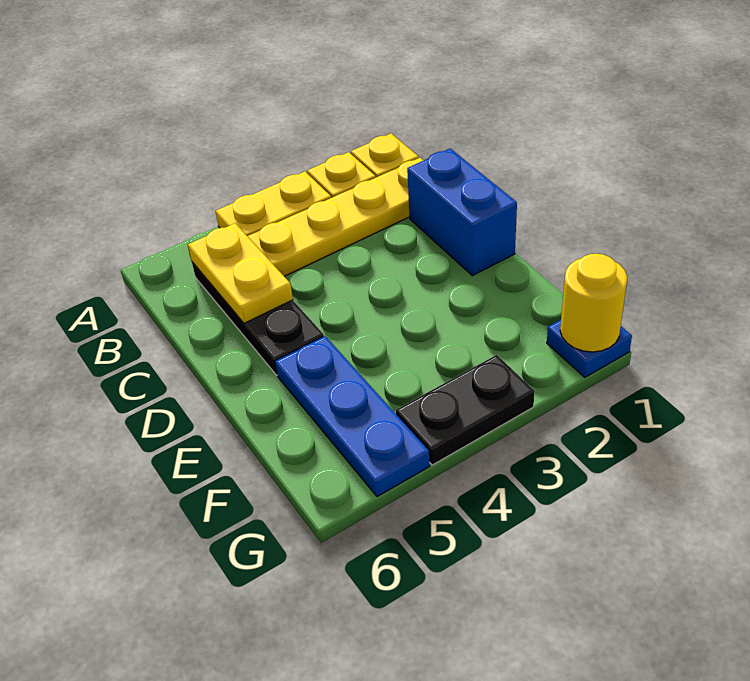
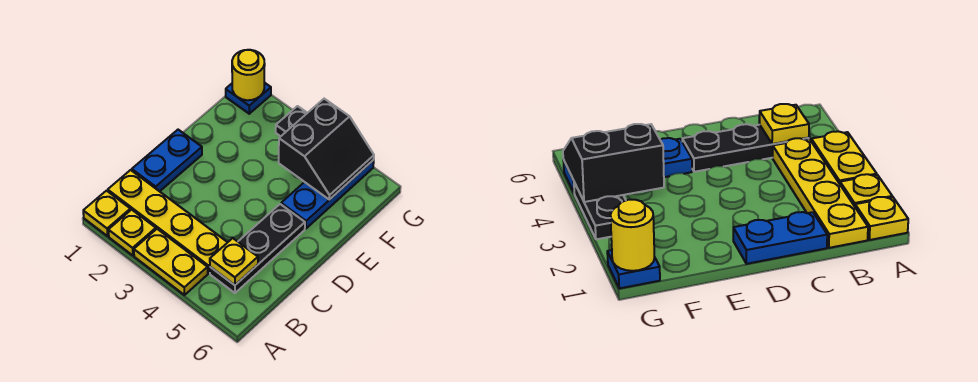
yellow plate B5:C5 level 2 -> yellow plate B5 level 2
blue brick C1:D1 level 1 -> blue plate C1:D1 level 1
none -> black slope F4:G5 level 2 top 4

